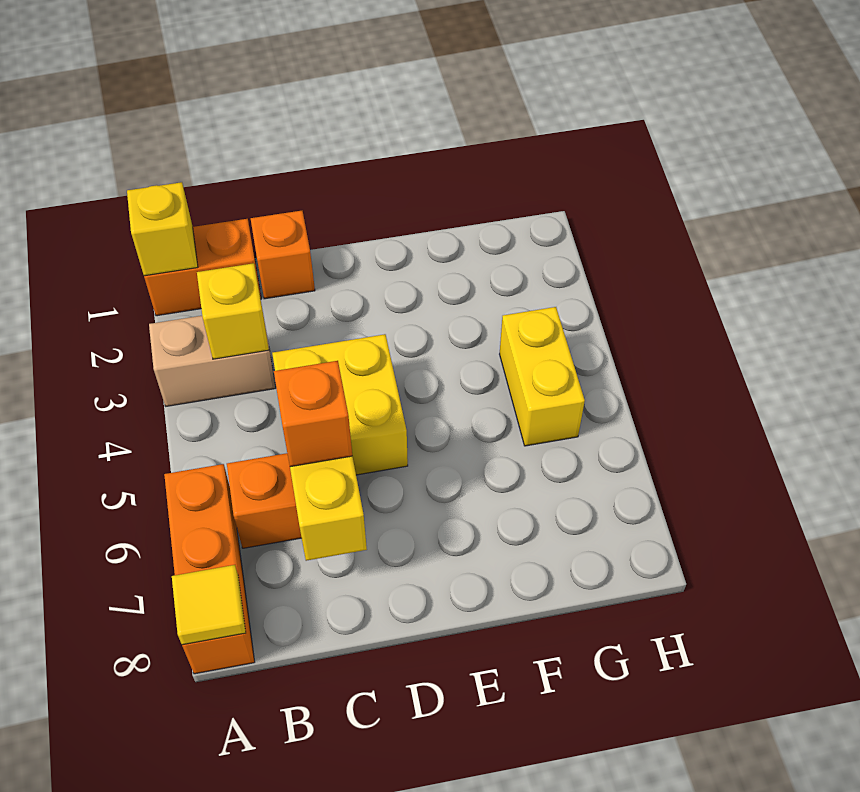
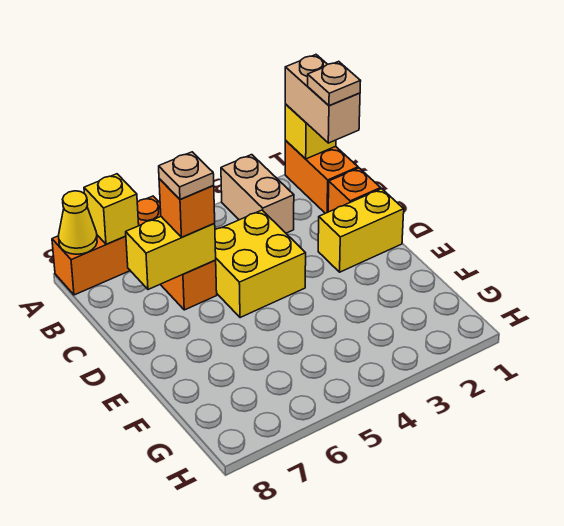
none -> tan brick A1:B1 level 3
yellow tile A8 level 2 -> yellow cone A8 level 2
none -> tan plate B1 level 4
yellow brick B3 level 2 -> yellow brick A7 level 2
none -> tan plate C6 level 4
yellow brick G4:G5 level 1 -> yellow brick D1:D2 level 1

